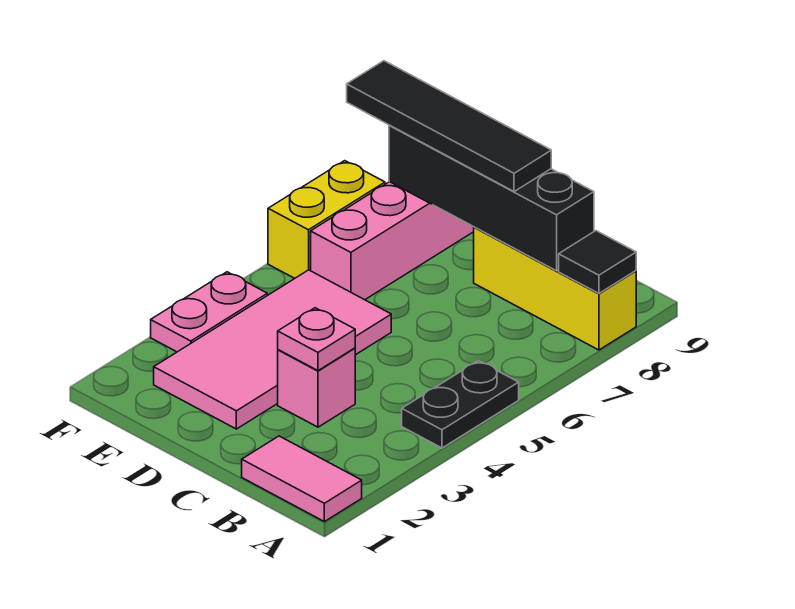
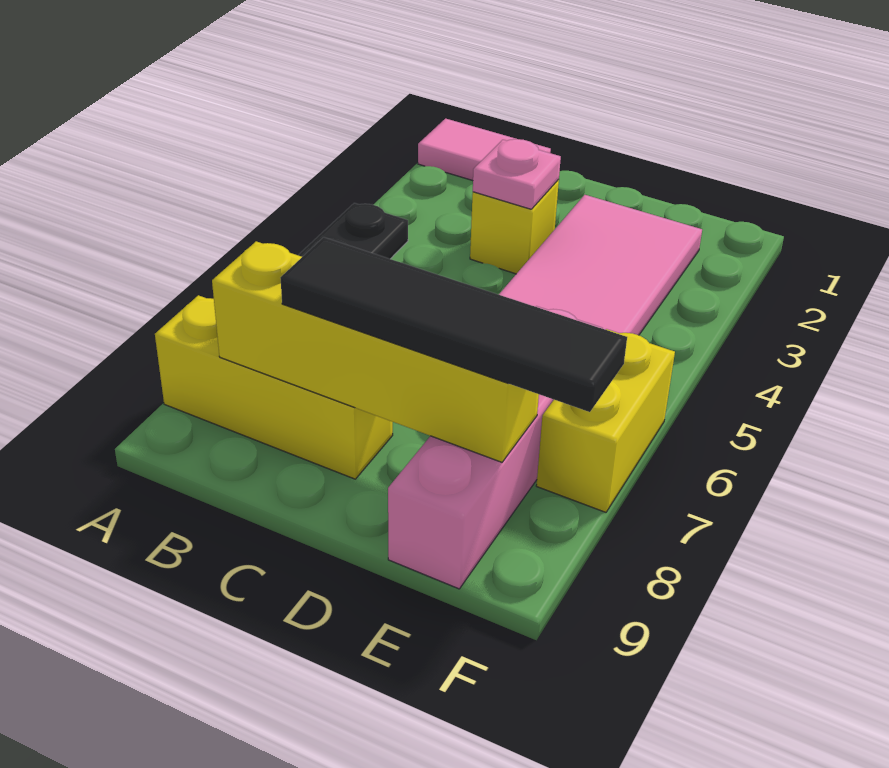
black tile A8 level 2 -> none
black brick B8:E8 level 2 -> yellow brick B8:E8 level 2
pink brick C3 level 1 -> yellow brick C3 level 1
pink plate F3:F4 level 1 -> none

